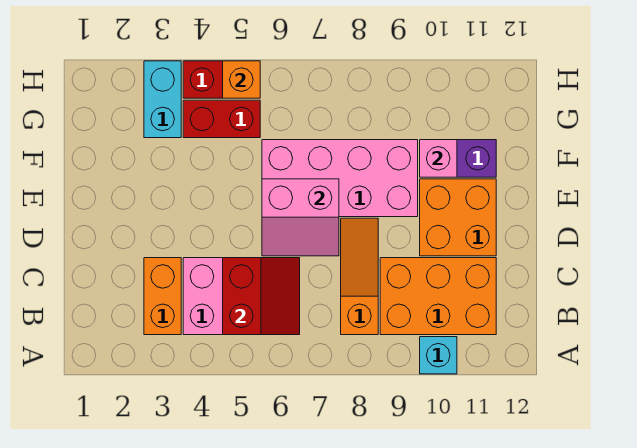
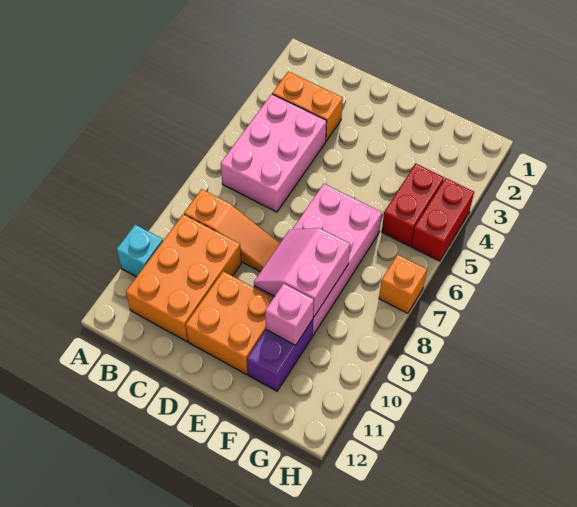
red slope B5:C6 level 2 top 5 -> none
pink slope D6:E7 level 2 top E -> pink slope E8:F9 level 2 top F
cyan brick G3:H3 level 1 -> none
orange brick H5 level 2 -> orange brick H7 level 1

